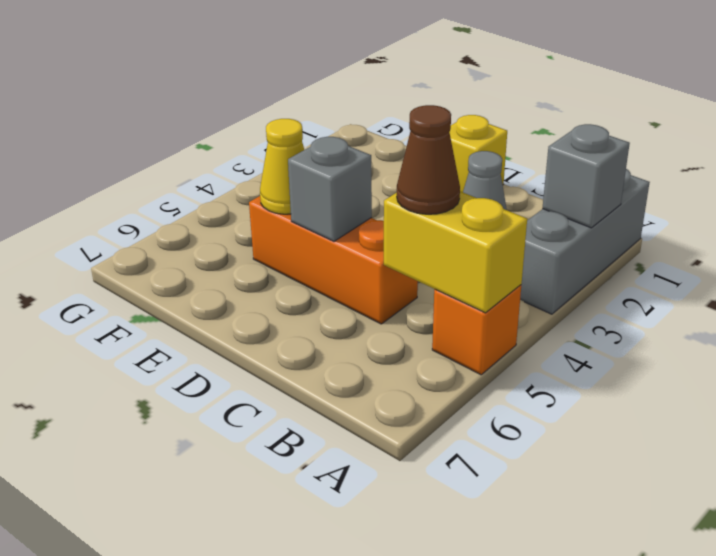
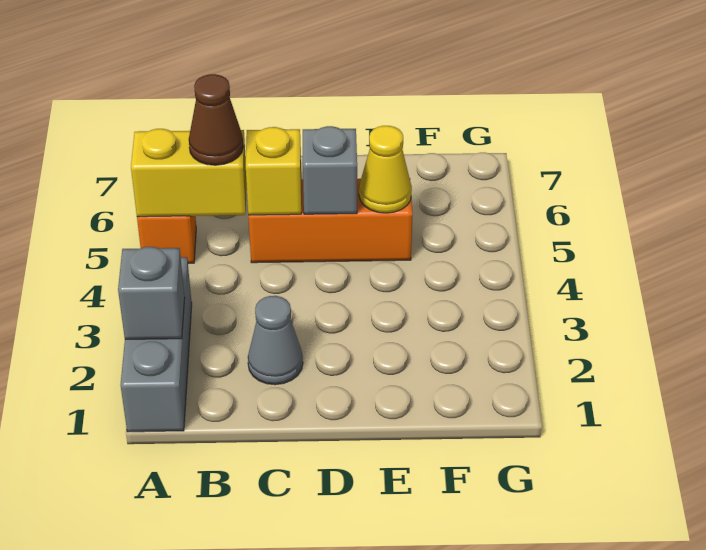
yellow brick D1 level 1 -> yellow brick C5 level 2

